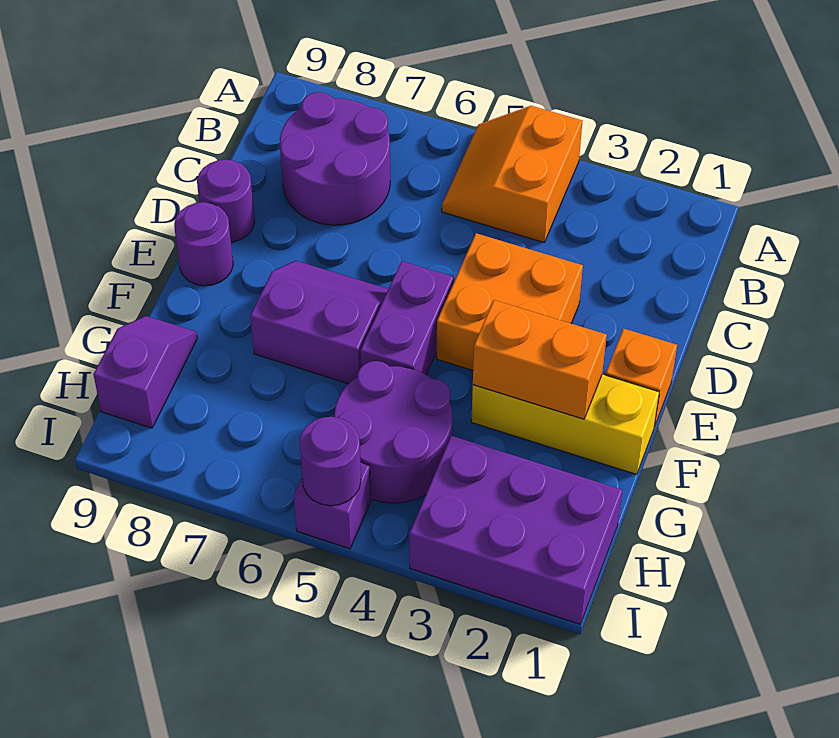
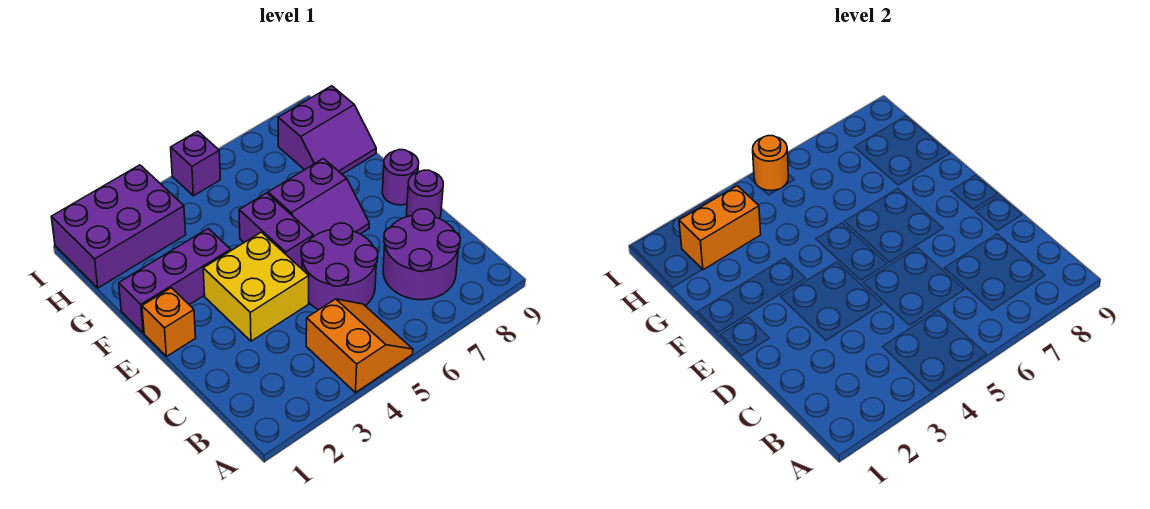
orange brick D3:E4 level 1 -> yellow brick D3:E4 level 1
yellow brick F1:F3 level 1 -> purple brick F1:F3 level 1
orange brick F2:F3 level 2 -> orange brick H2:H3 level 2
purple round brick G4:H5 level 1 -> purple round brick C5:D6 level 1
purple slope G9:H9 level 1 top H -> purple slope G8:H9 level 1 top H
purple round brick I5 level 2 -> orange round brick I5 level 2

